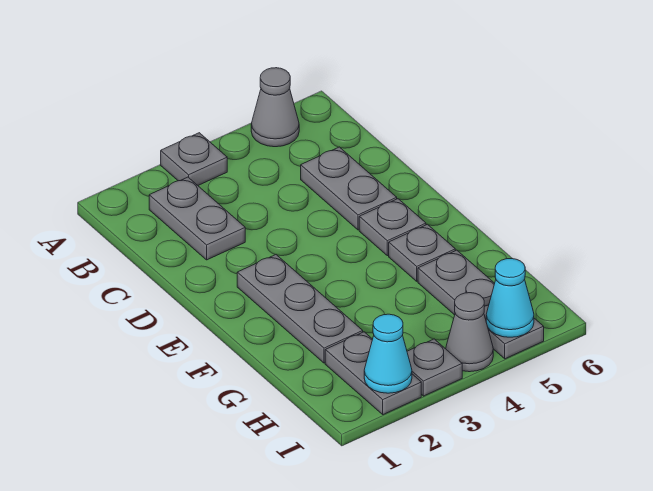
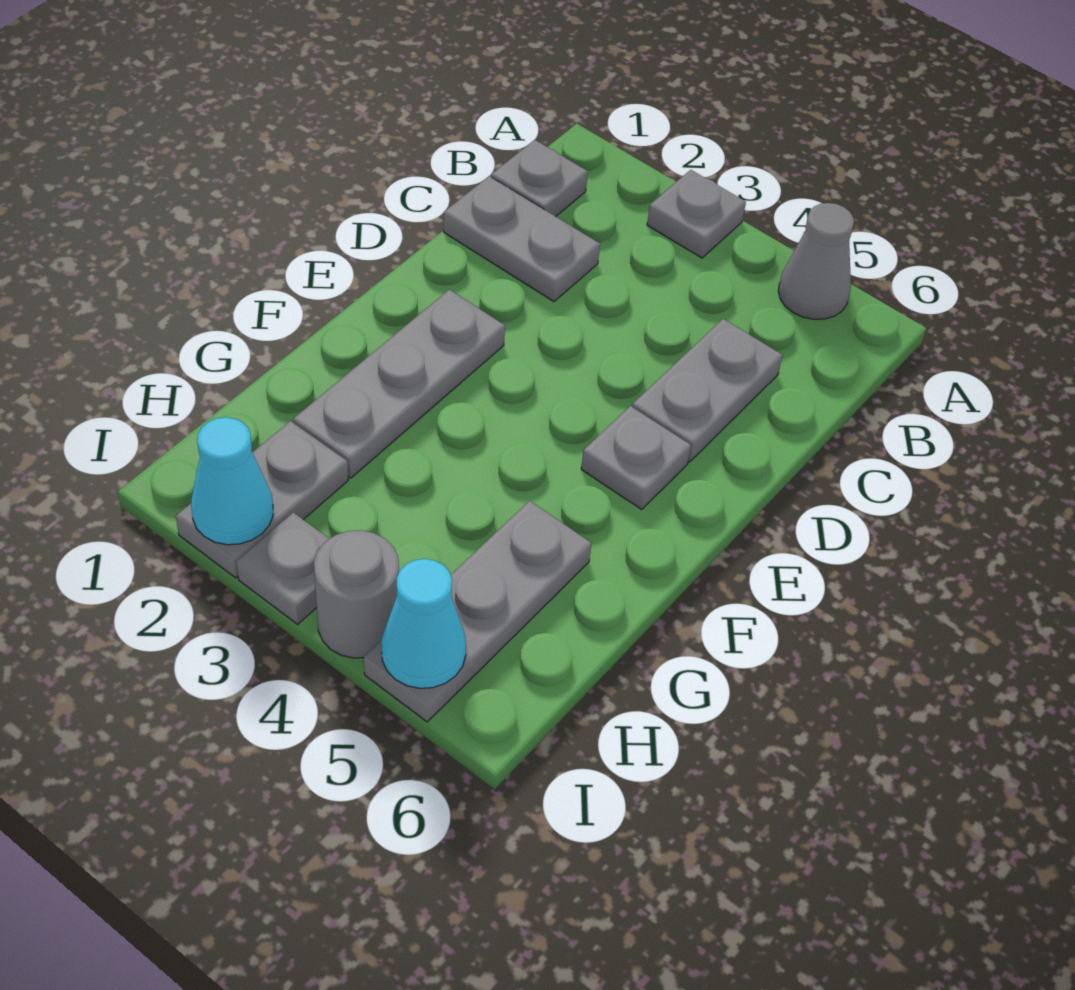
grey plate B2:C2 level 1 -> grey plate C1:C2 level 1
grey plate F5 level 1 -> grey plate B1 level 1
grey cone I4 level 1 -> grey round brick I4 level 1

